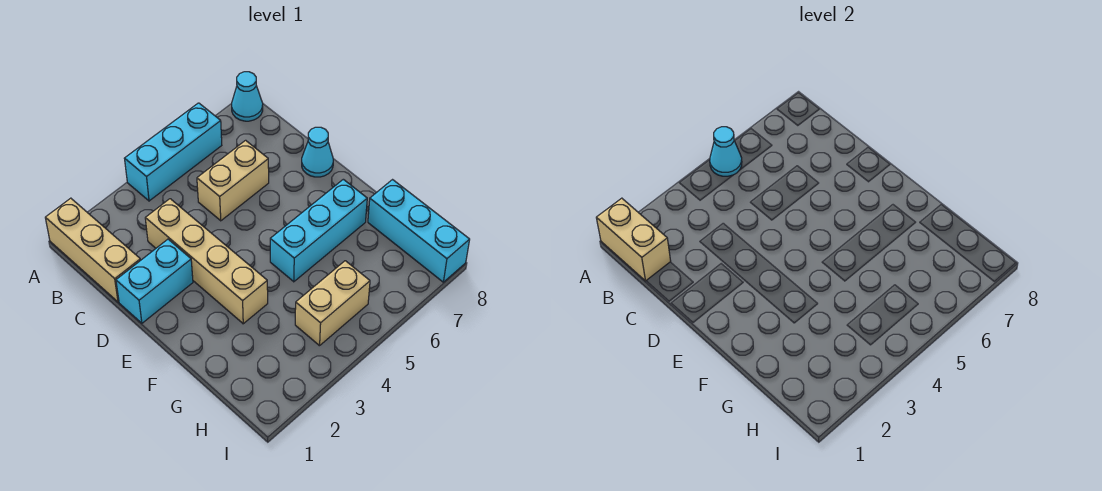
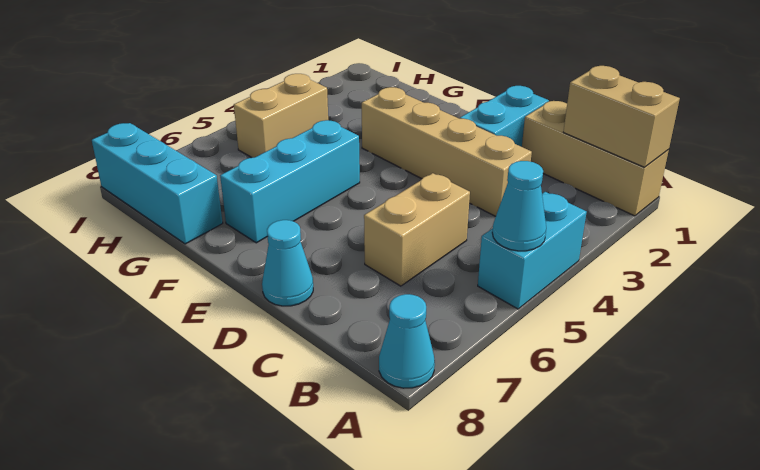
cyan brick A4:A6 level 1 -> cyan brick A4:A5 level 1

